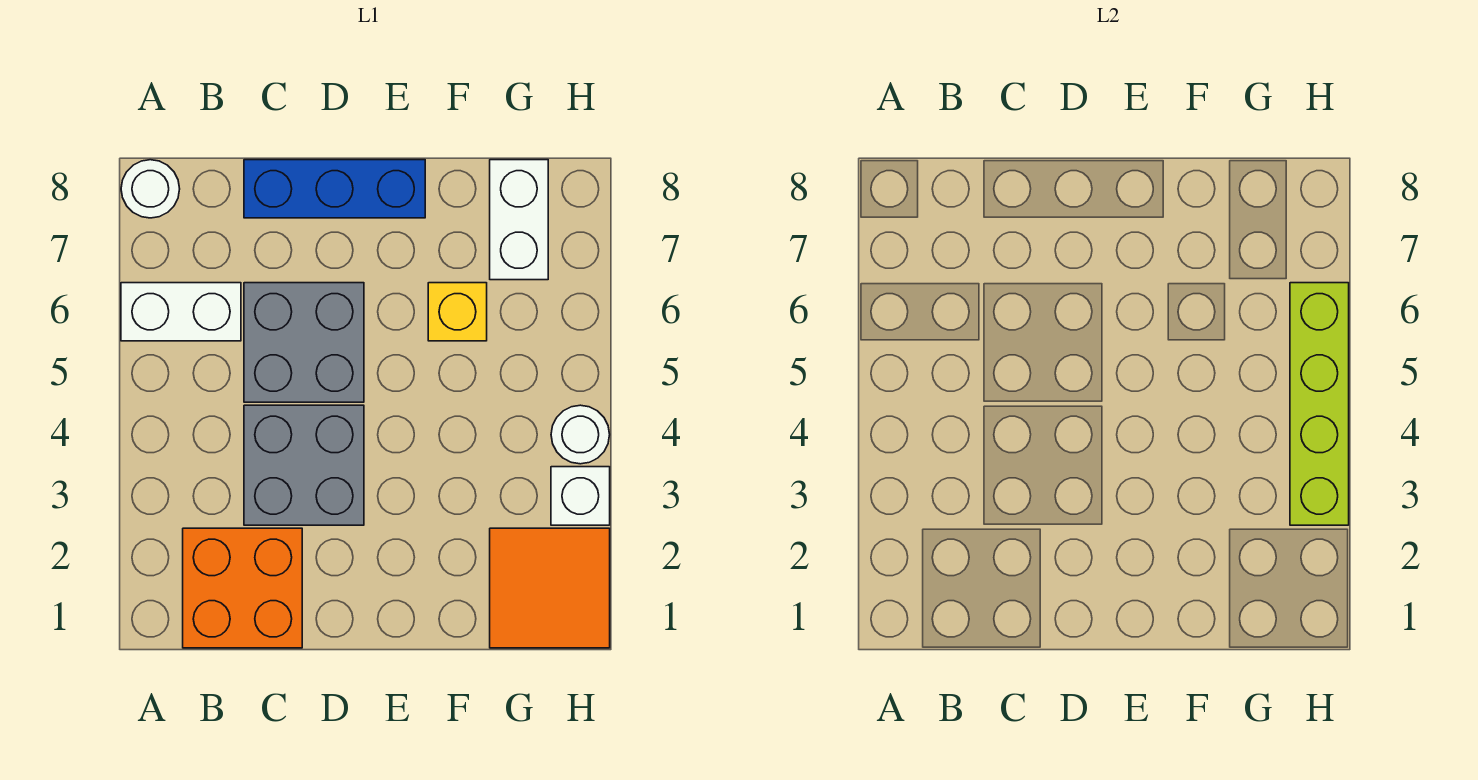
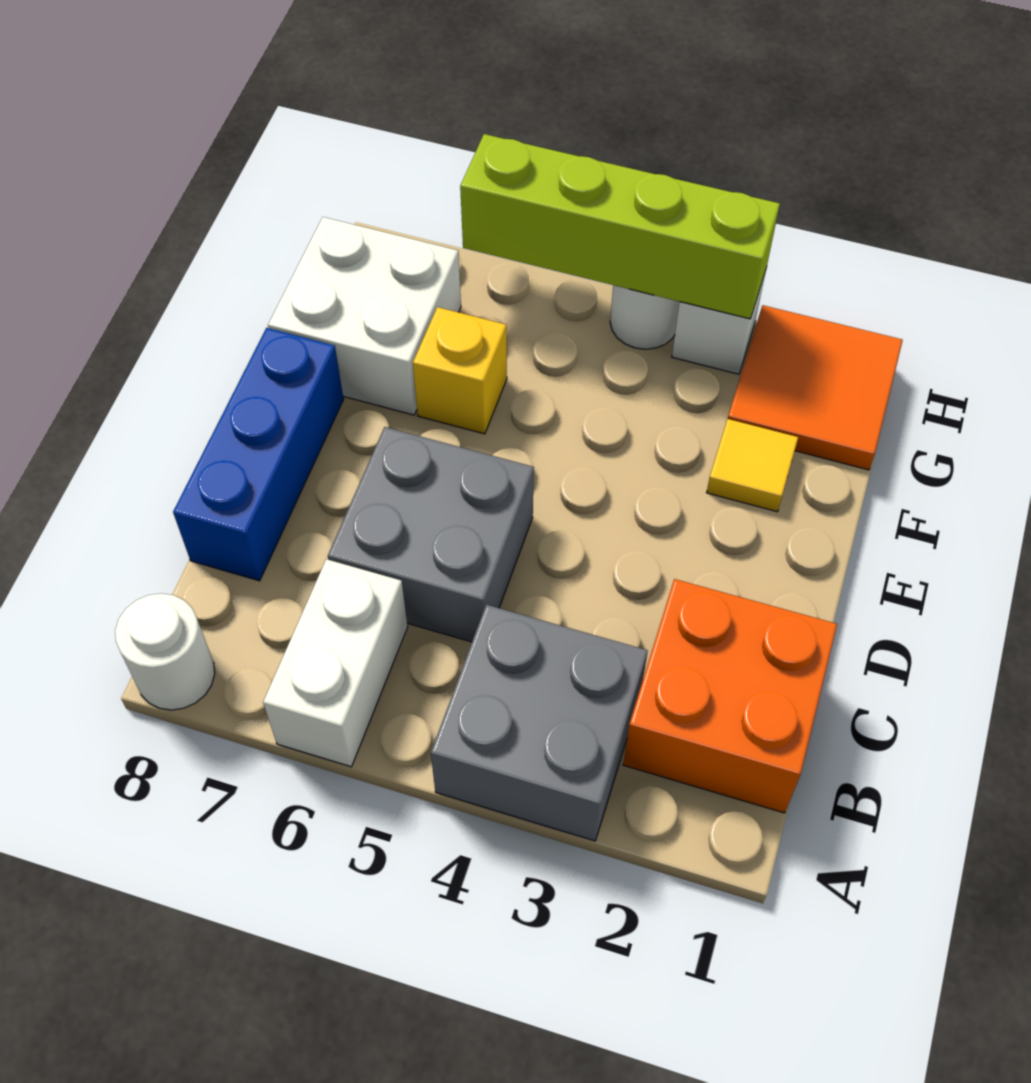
grey brick C3:D4 level 1 -> grey brick A3:B4 level 1
none -> yellow tile F2 level 1
white brick G7:G8 level 1 -> white brick F7:G8 level 1

